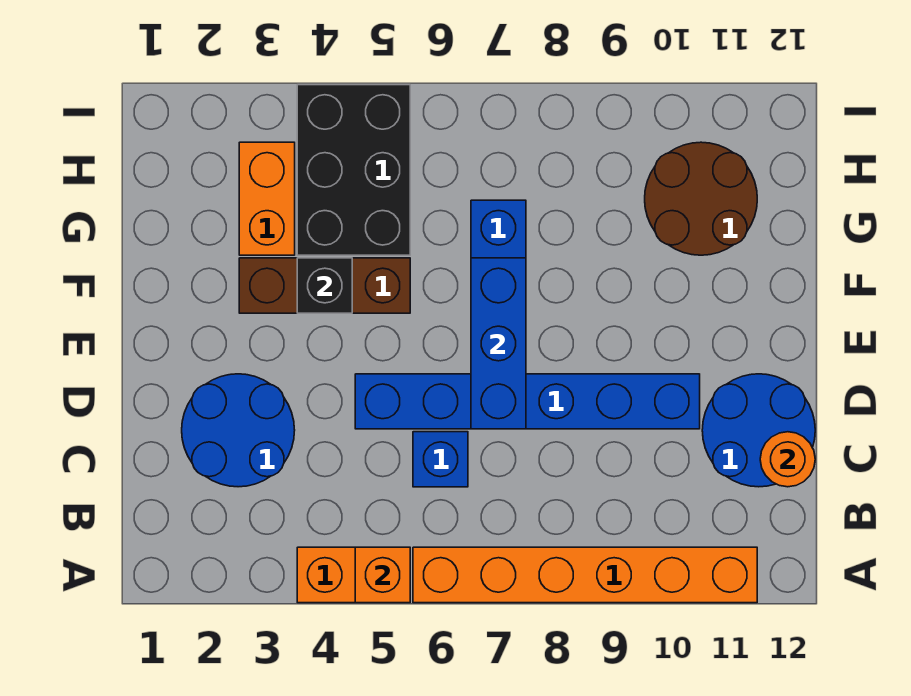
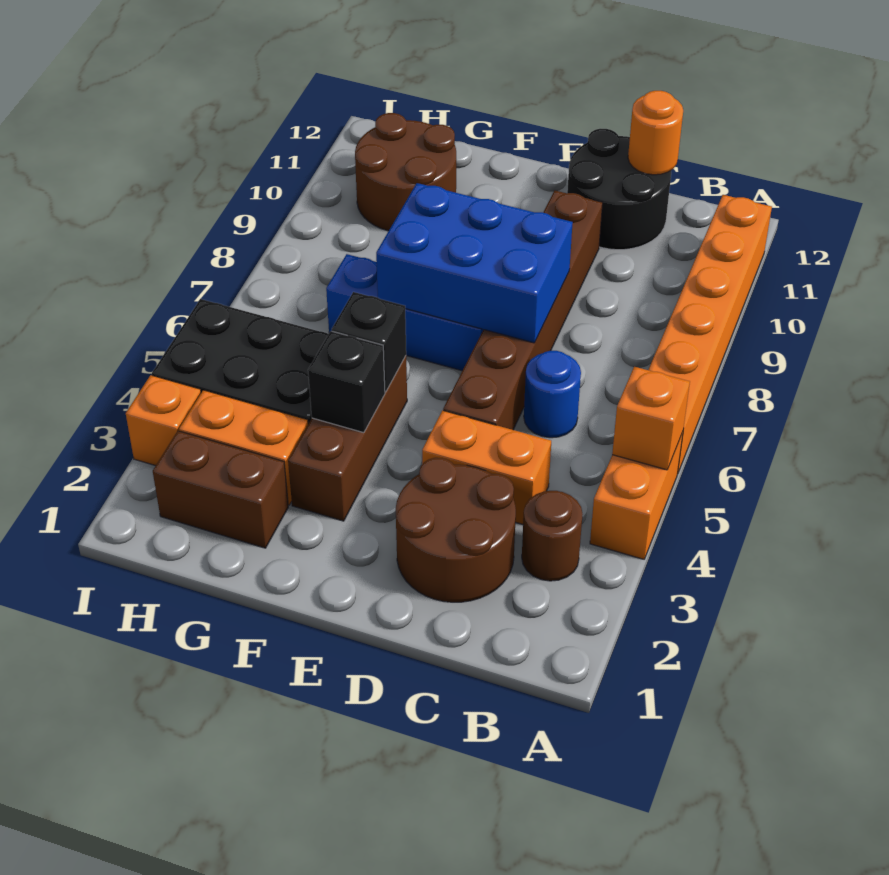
none -> brown round brick B3 level 1
blue round brick C2:D3 level 1 -> brown round brick C2:D3 level 1
none -> orange brick C4:D4 level 1
blue brick C6 level 1 -> blue round brick C6 level 1
blue round brick C11:D12 level 1 -> black round brick C11:D12 level 1
blue brick D5:D10 level 1 -> brown brick D5:D10 level 1
blue brick D7:F7 level 2 -> blue brick D7:F8 level 2
none -> black brick F5 level 2
none -> brown brick G2:H2 level 1
none -> orange brick I3 level 1

